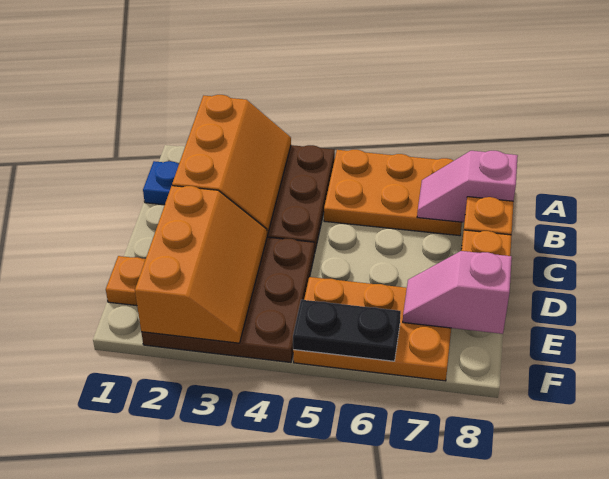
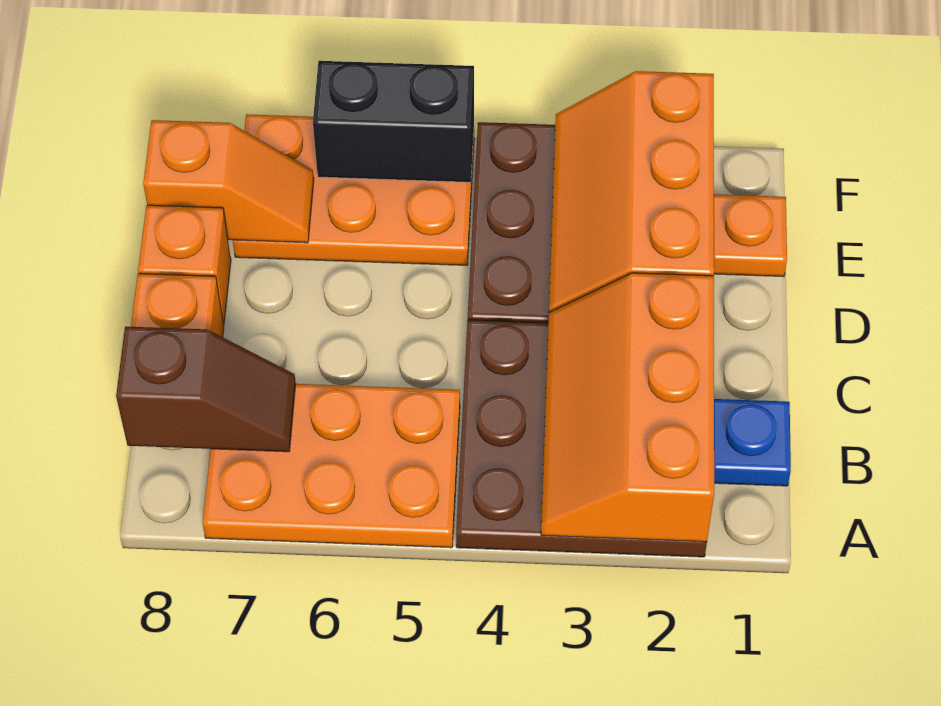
pink slope B7:B8 level 2 top 8 -> brown slope B7:B8 level 2 top 8
pink slope E7:E8 level 2 top 8 -> orange slope E7:E8 level 2 top 8
black plate F5:F6 level 2 -> black brick F5:F6 level 2

